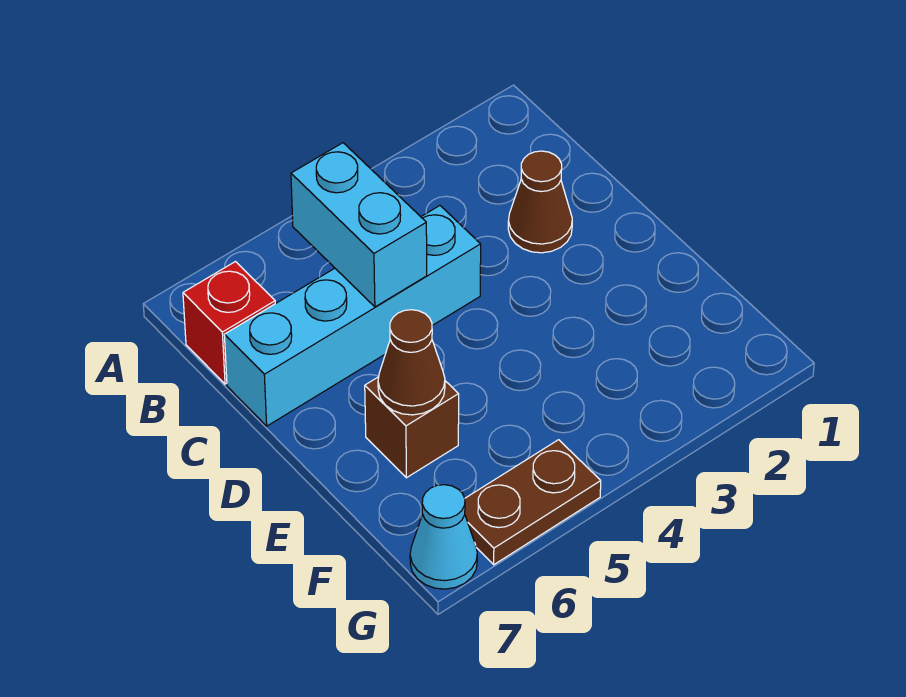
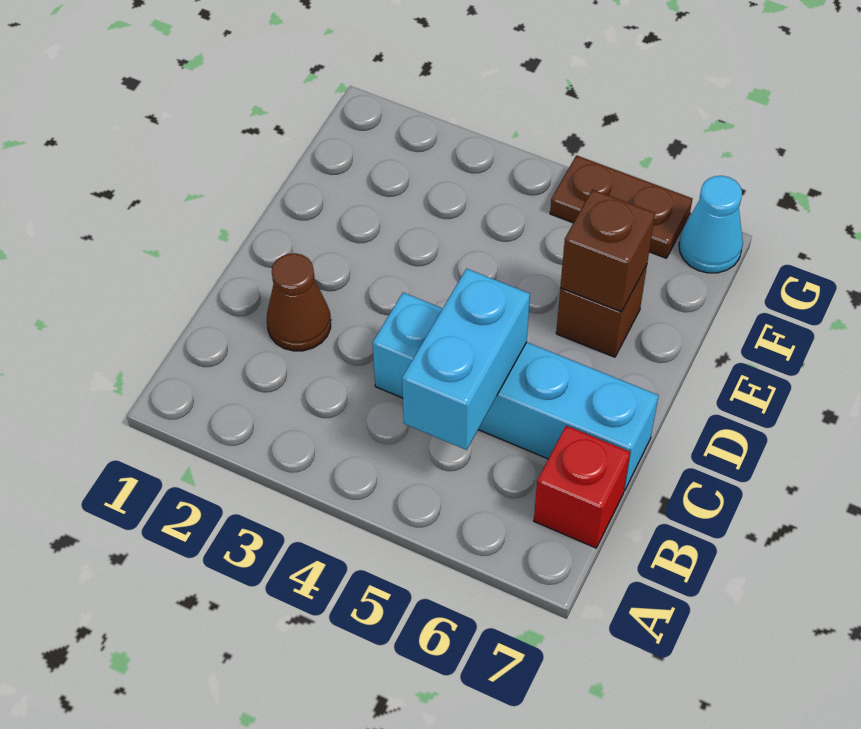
brown cone E6 level 2 -> brown brick E6 level 2

